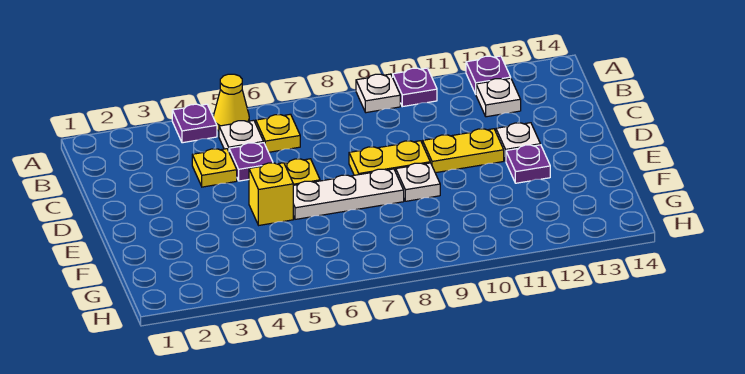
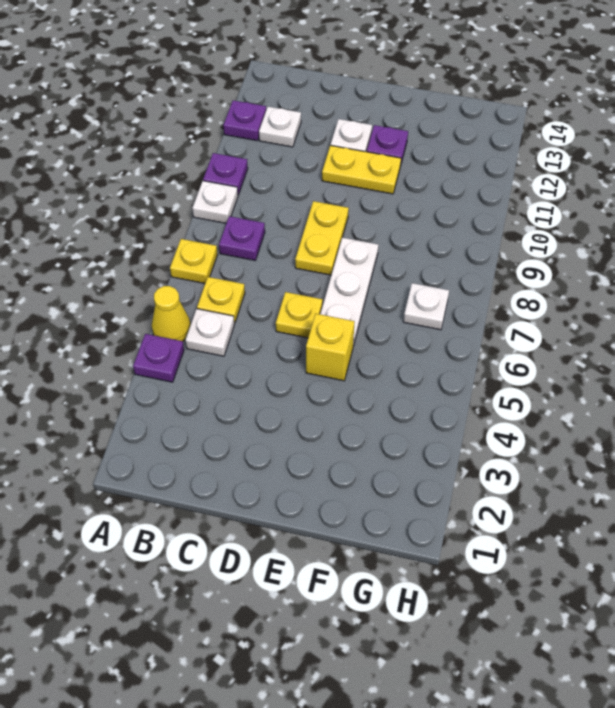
yellow plate C4 level 1 -> yellow plate A7 level 1
purple plate C5 level 1 -> purple plate B8 level 1
yellow plate D10:D11 level 1 -> yellow plate D11:E11 level 1
white plate E9 level 1 -> white plate G7 level 1

